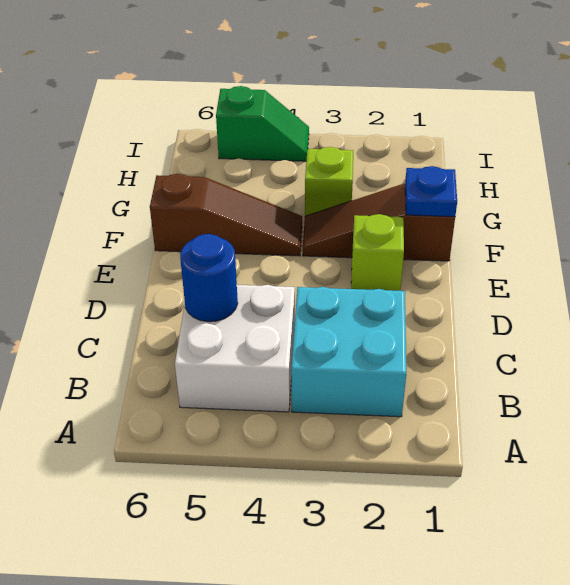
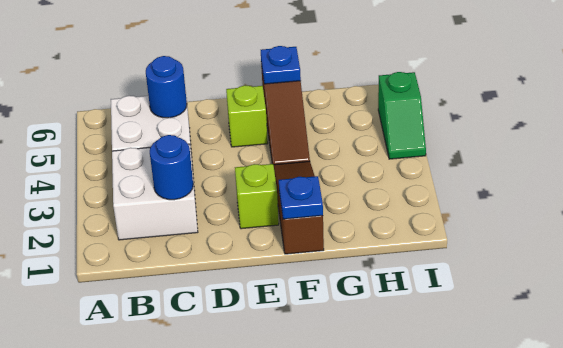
cyan brick B2:C3 level 1 -> white brick B2:C3 level 1
none -> blue round brick C2 level 2
none -> blue plate F6 level 2
lime brick G3 level 1 -> lime brick E5 level 1

